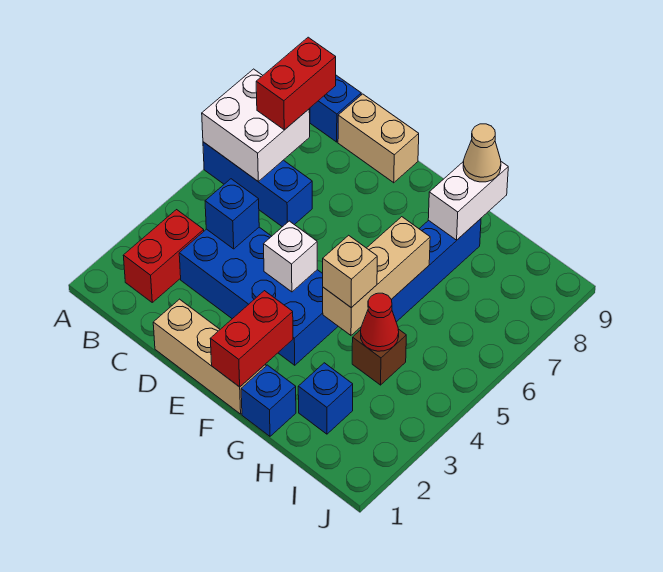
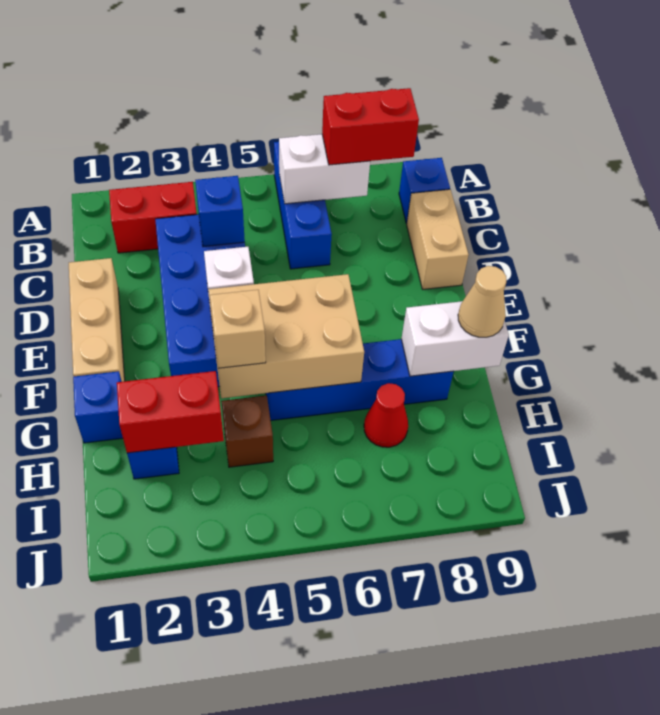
white brick A6:B7 level 2 -> white brick B6:B7 level 2
red brick F1:F2 level 2 -> red brick H2:H3 level 2
tan brick G4:G6 level 2 -> tan brick F4:G6 level 2
red cone H4 level 2 -> red cone H7 level 1

